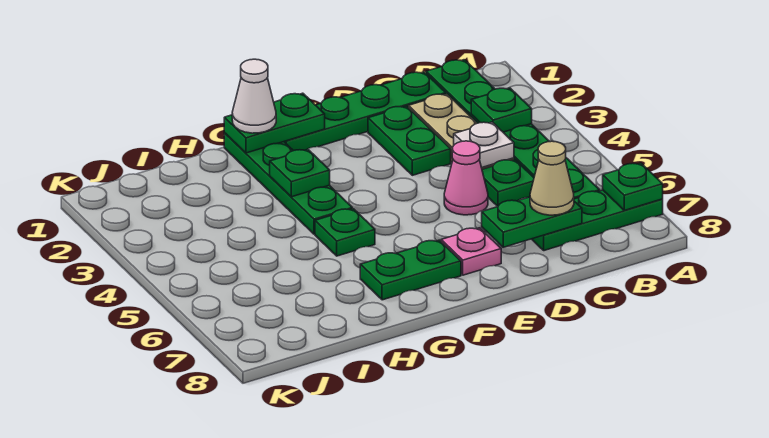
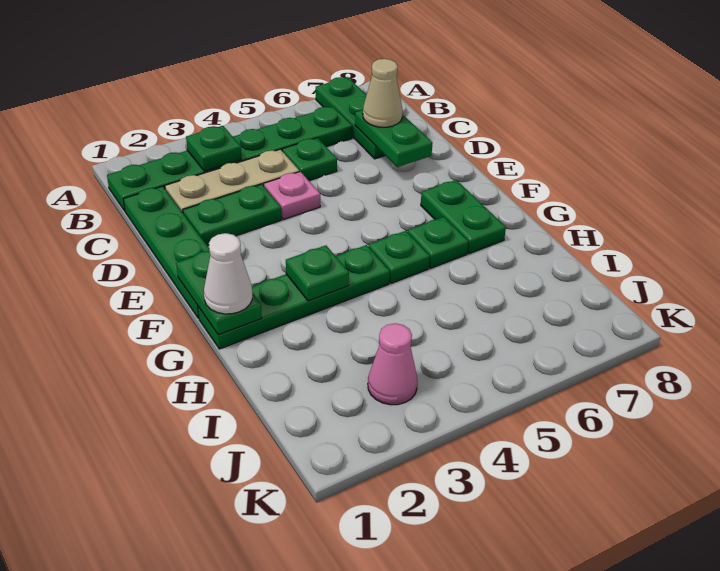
green plate A7 level 2 -> green plate G6 level 1
white plate C4 level 2 -> none
pink cone D5 level 1 -> pink cone J3 level 1
pink plate E7 level 1 -> pink plate D4 level 1

